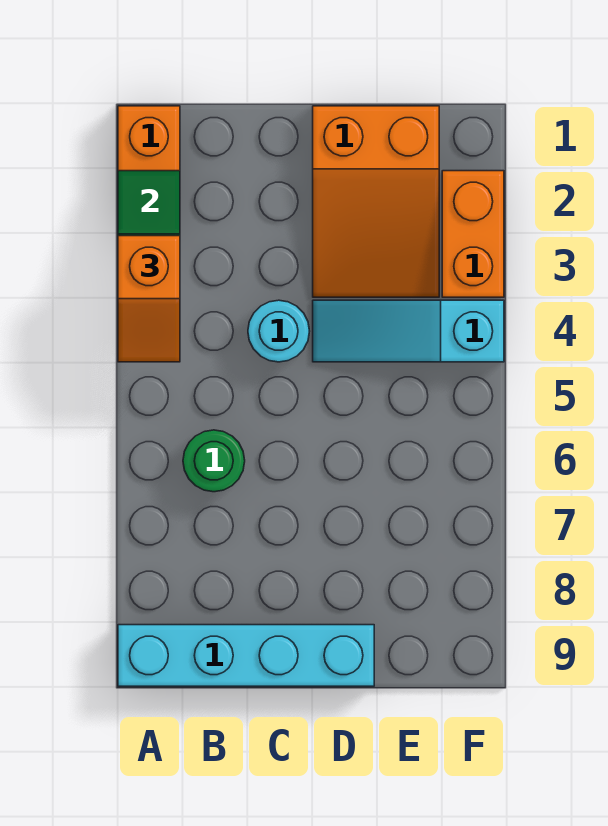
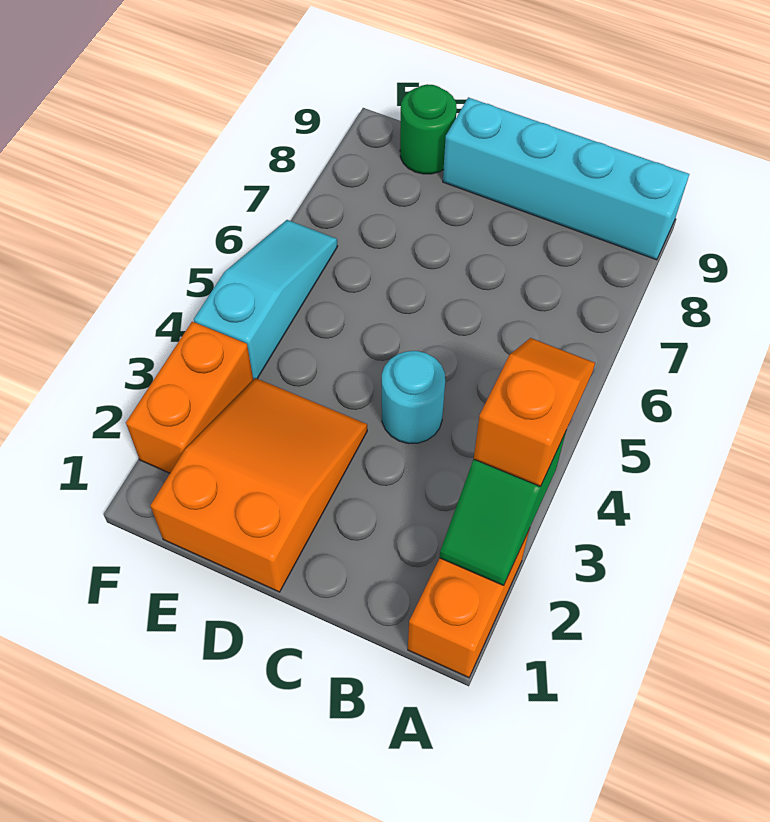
green round brick B6 level 1 -> green round brick E9 level 1
cyan slope D4:F4 level 1 top F -> cyan slope F4:F6 level 1 top 4

